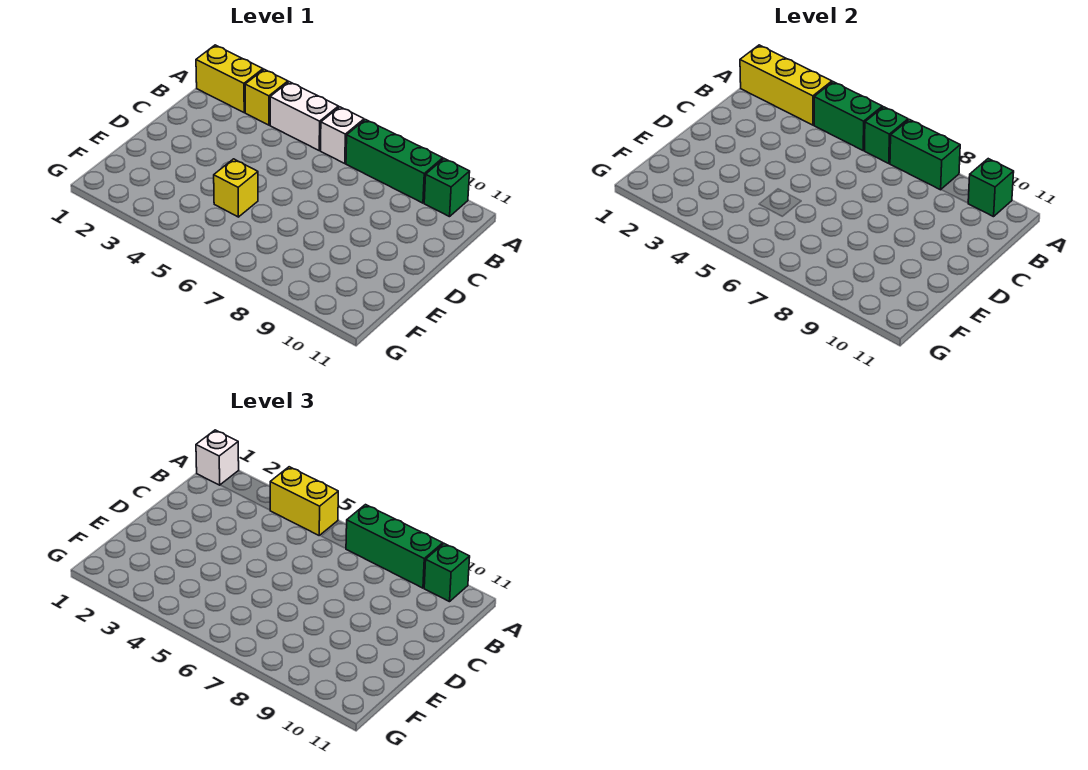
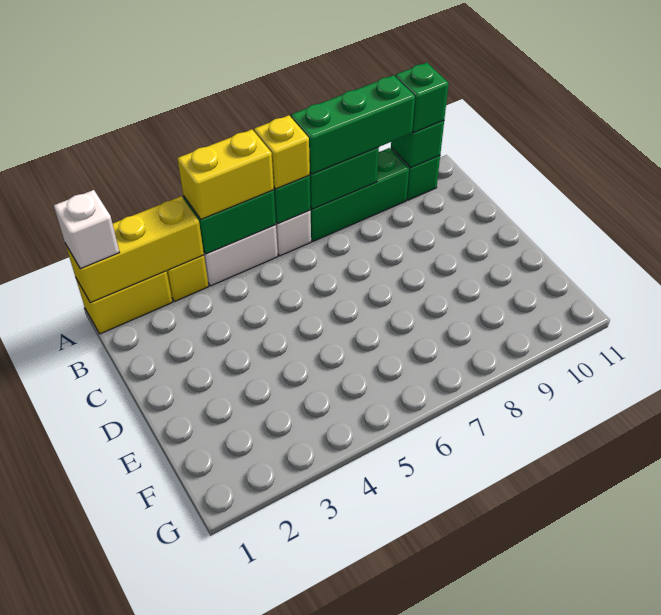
yellow brick E5 level 1 -> yellow brick A6 level 3

